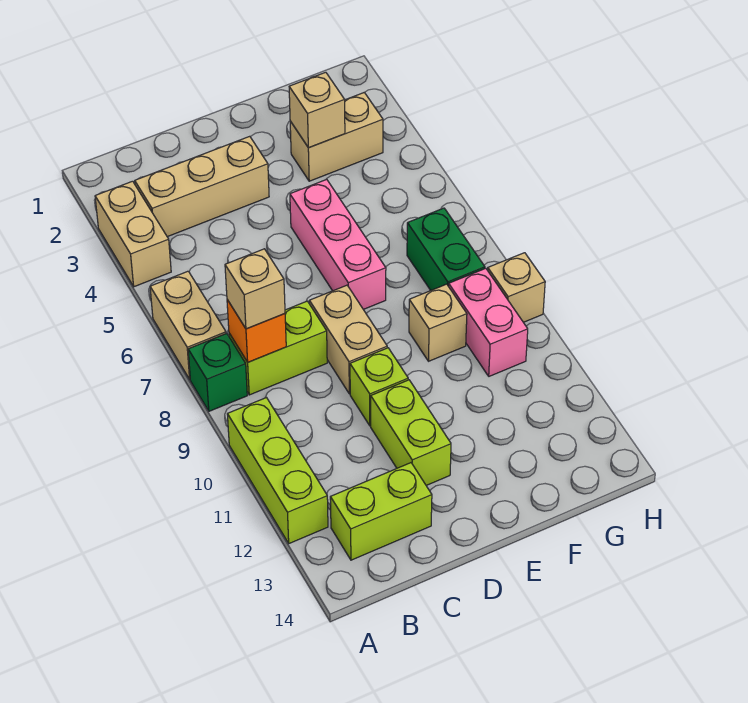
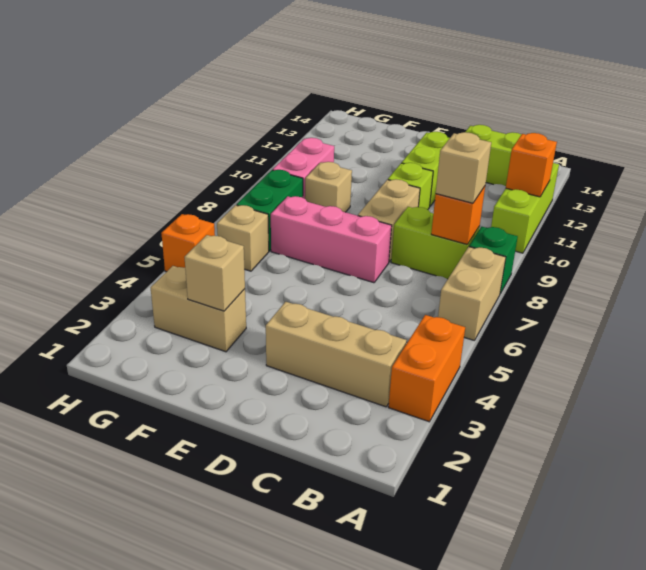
tan brick A3:A4 level 1 -> orange brick A3:A4 level 1
none -> orange brick A11 level 2
pink brick E5:E7 level 1 -> pink brick D7:F7 level 1
none -> orange brick H5 level 1
tan brick H9 level 1 -> tan brick G6 level 1

